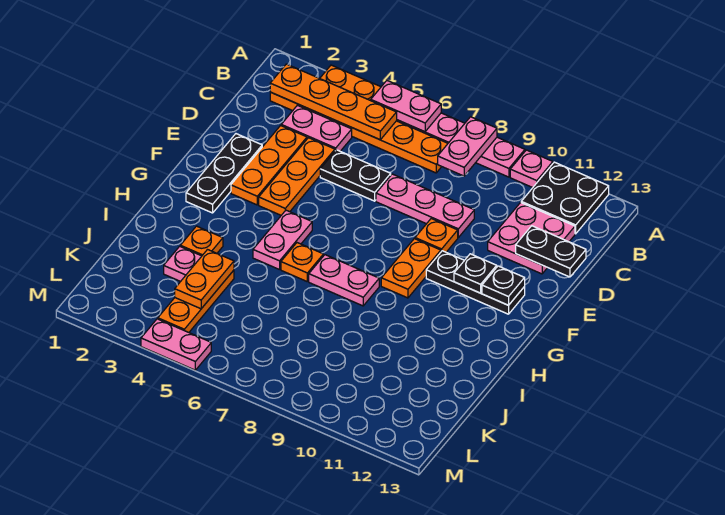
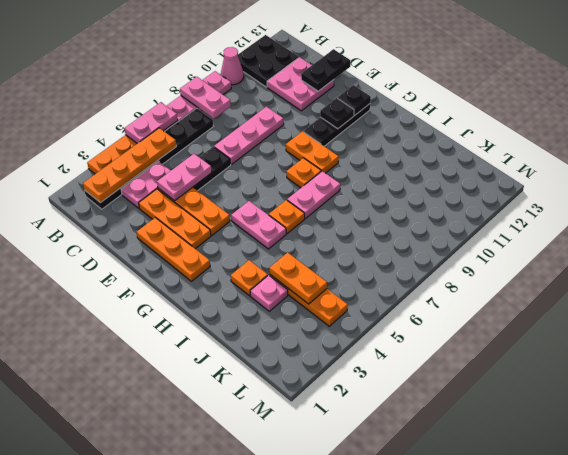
pink plate A10 level 1 -> pink cone A10 level 1
orange plate B2:B7 level 1 -> black plate B2:B7 level 1
black plate E2:G2 level 1 -> orange plate E2:G2 level 1
orange plate E9 level 1 -> orange plate G8 level 1
pink plate M4:M5 level 1 -> pink plate D4:D5 level 2

